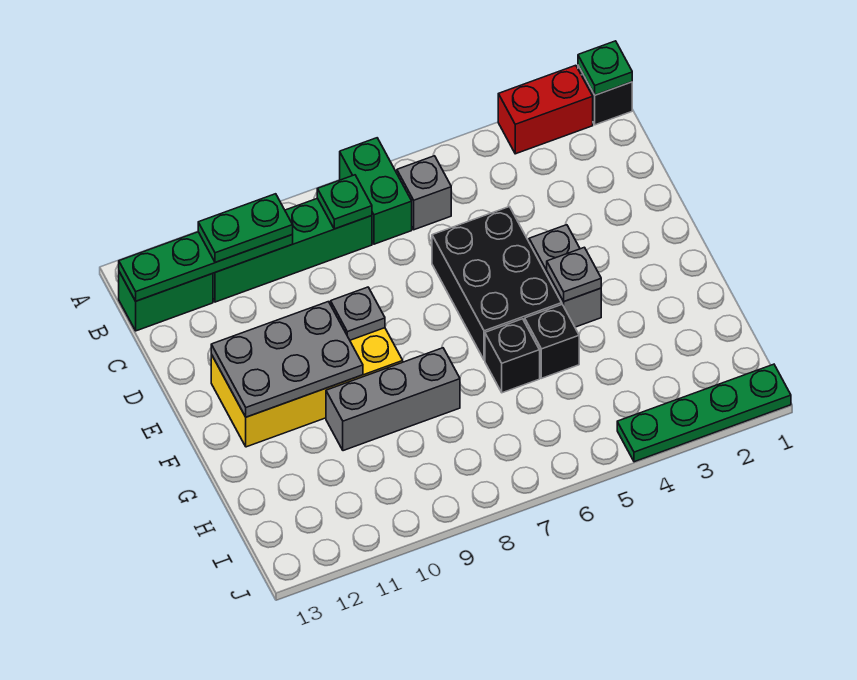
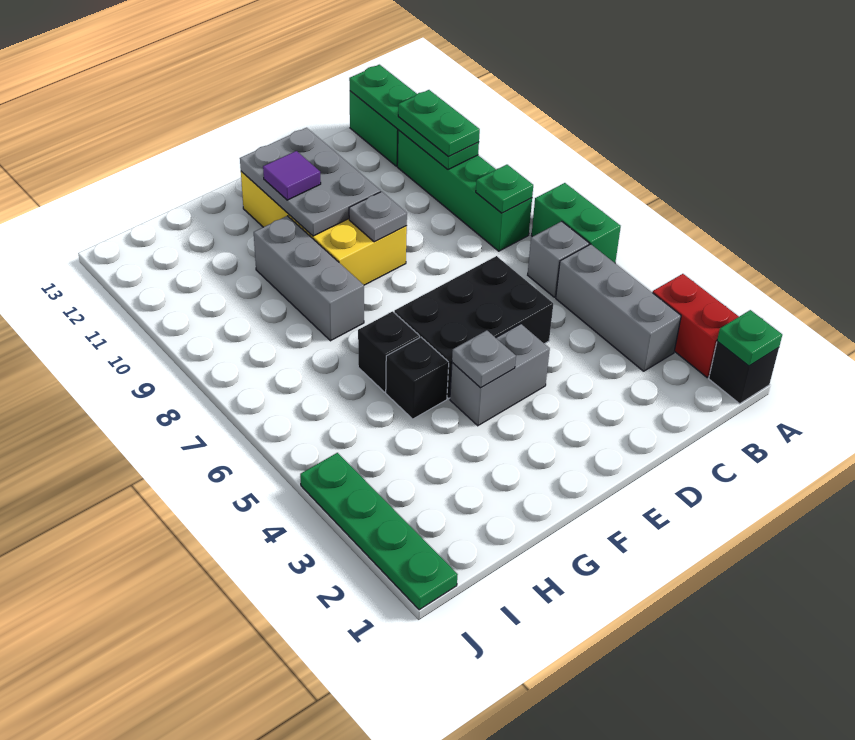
green brick A7:B7 level 1 -> green brick A6:A7 level 1
none -> grey brick B3:B5 level 1
none -> purple tile F11 level 3

